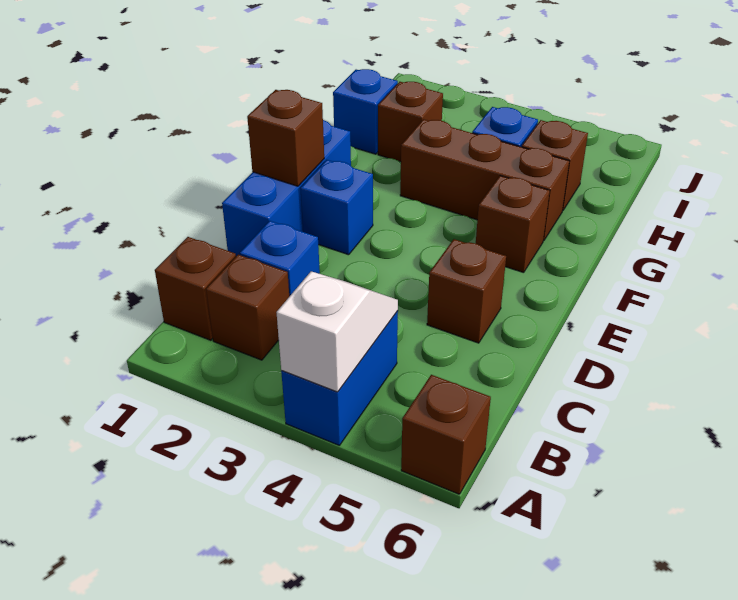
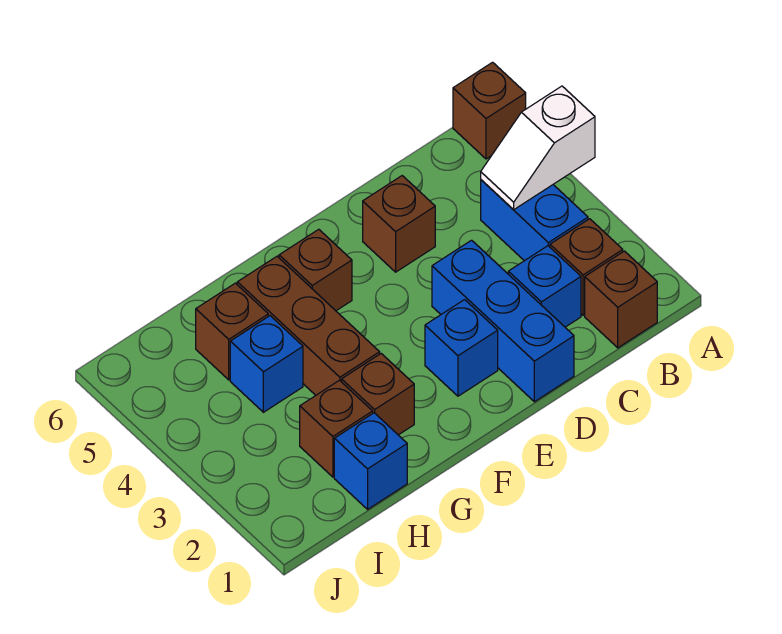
blue brick A4:B4 level 1 -> blue brick B3:B4 level 1
blue brick D1:F1 level 1 -> blue brick D1:D3 level 1
brown brick E1 level 2 -> brown brick G2 level 1

